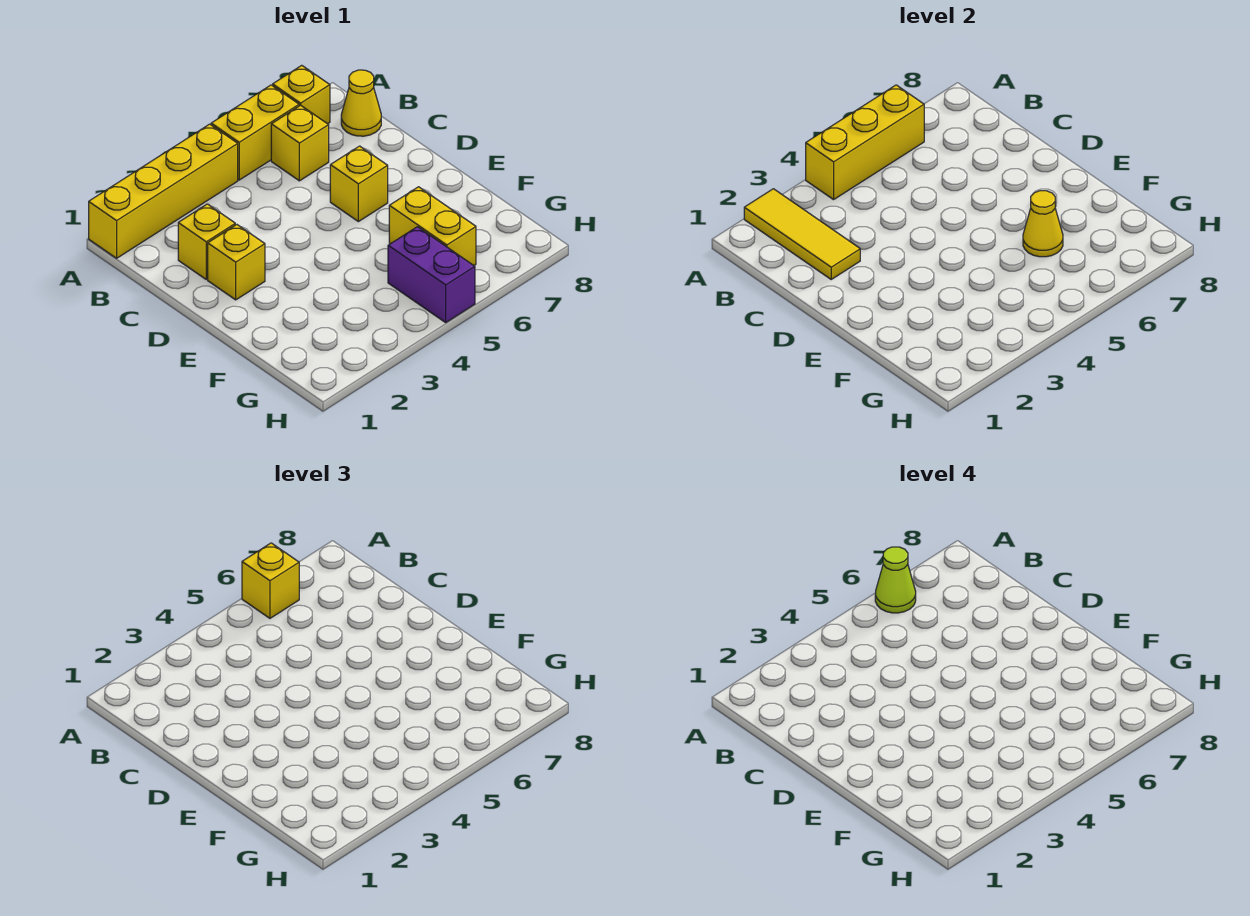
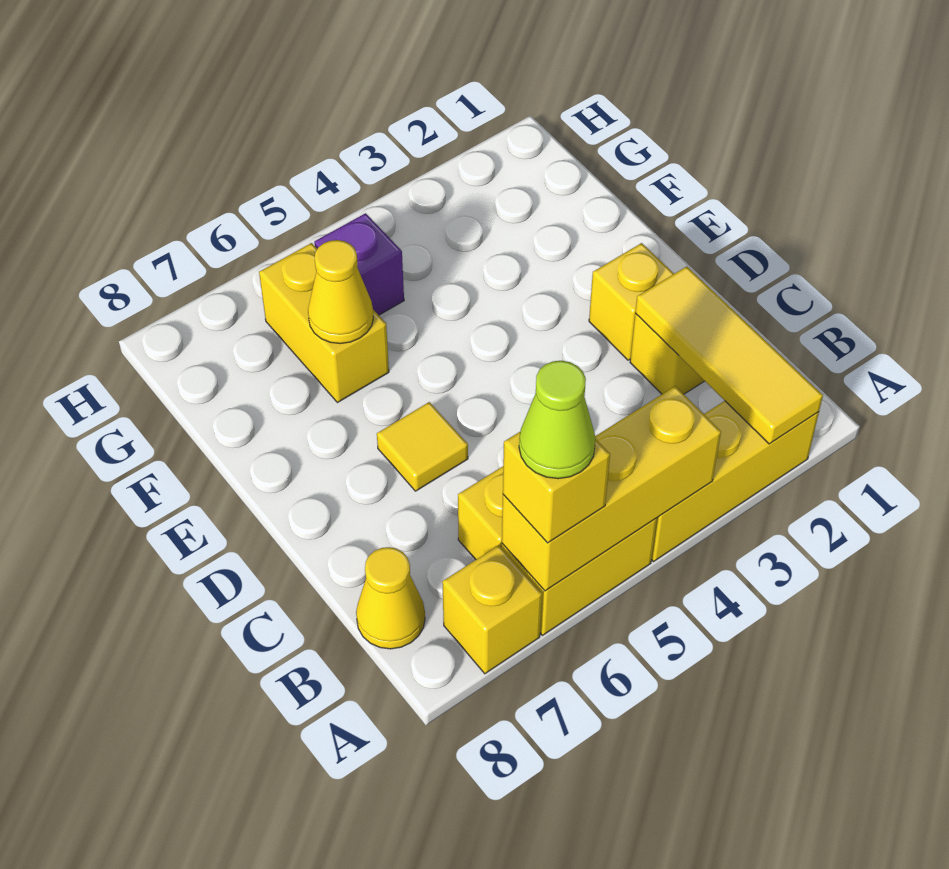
yellow brick A1:A4 level 1 -> yellow brick A2:A4 level 1
yellow brick D6 level 1 -> yellow tile D6 level 1
purple brick G5:H5 level 1 -> purple brick G5 level 1

